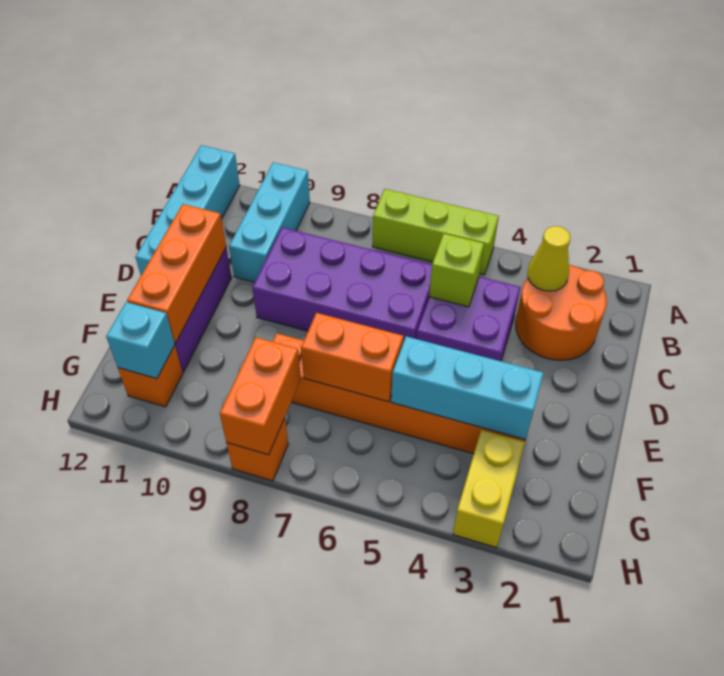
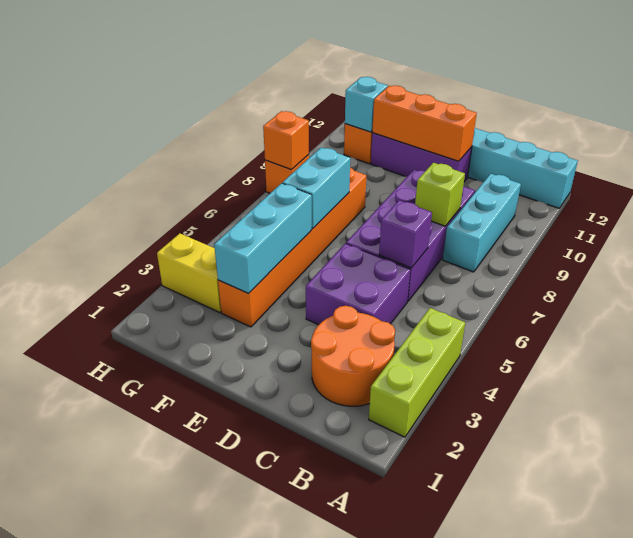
lime brick A5:A7 level 1 -> lime brick A2:A4 level 1
cyan brick A10:C10 level 1 -> cyan brick B8:B10 level 1
yellow cone B3 level 2 -> none
lime brick C5 level 2 -> lime brick C8 level 2
none -> purple brick C6 level 2
orange brick F6:F7 level 2 -> cyan brick F6:F7 level 2
orange brick G8:H8 level 2 -> orange brick H8 level 2

